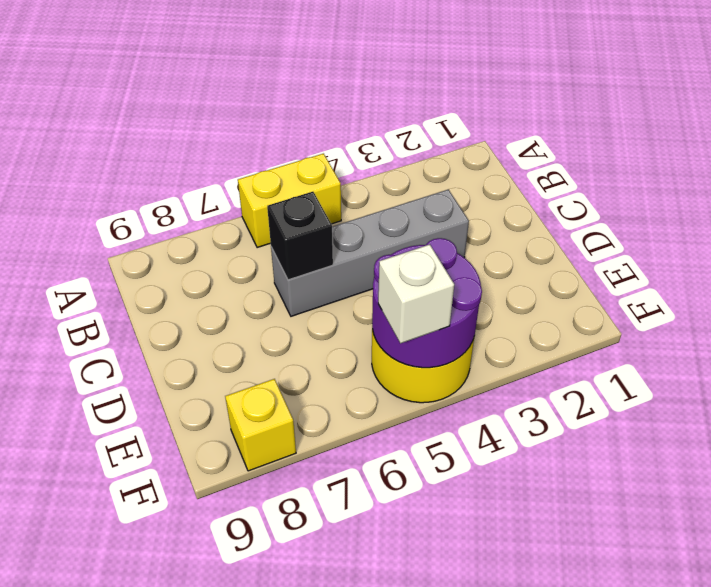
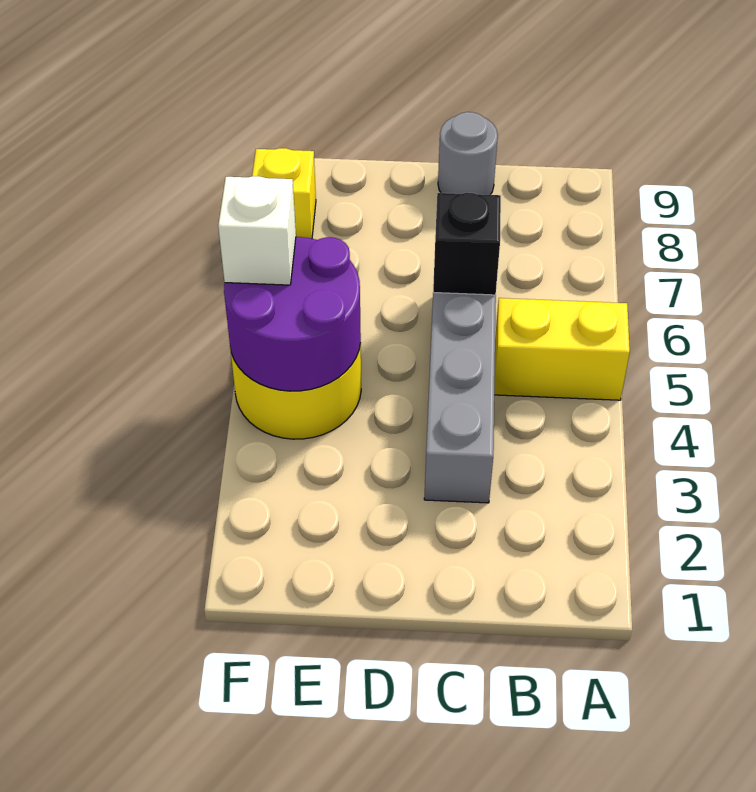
yellow brick A5:A6 level 1 -> yellow brick A5:B5 level 1
none -> grey round brick C9 level 1

